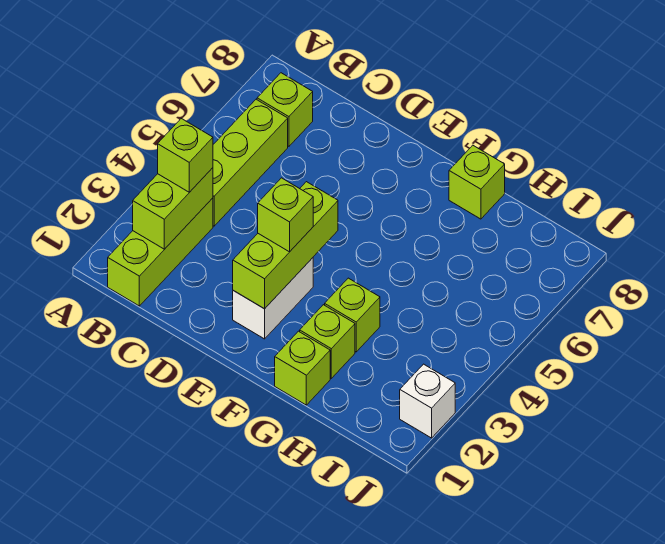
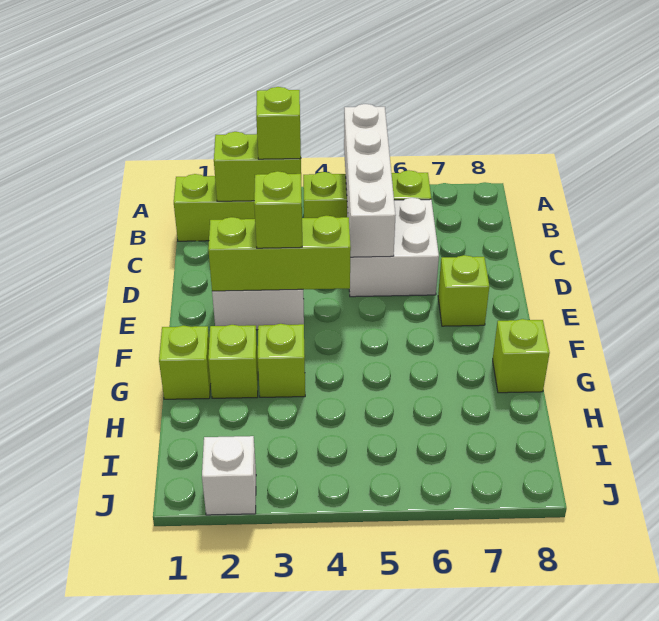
none -> white brick A5:D5 level 2
lime brick B7 level 1 -> lime brick E7 level 1
none -> white brick C5:D6 level 1

